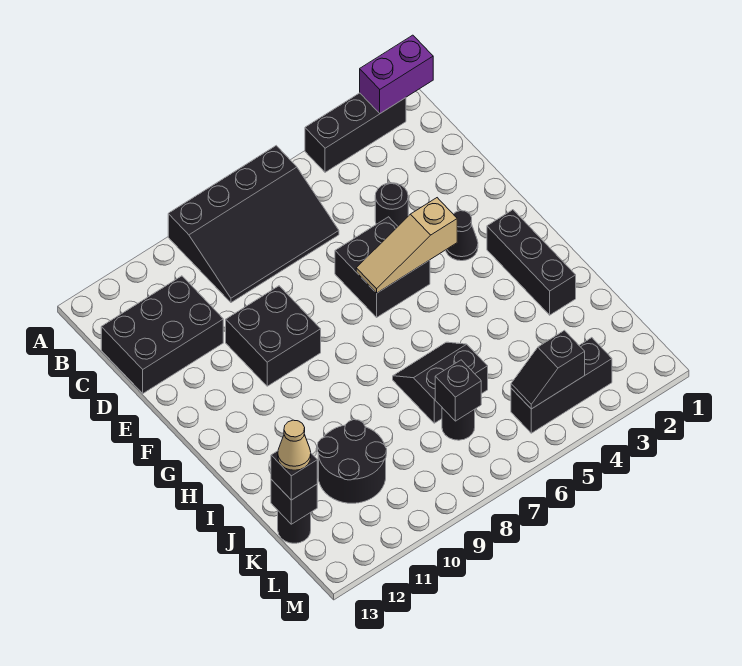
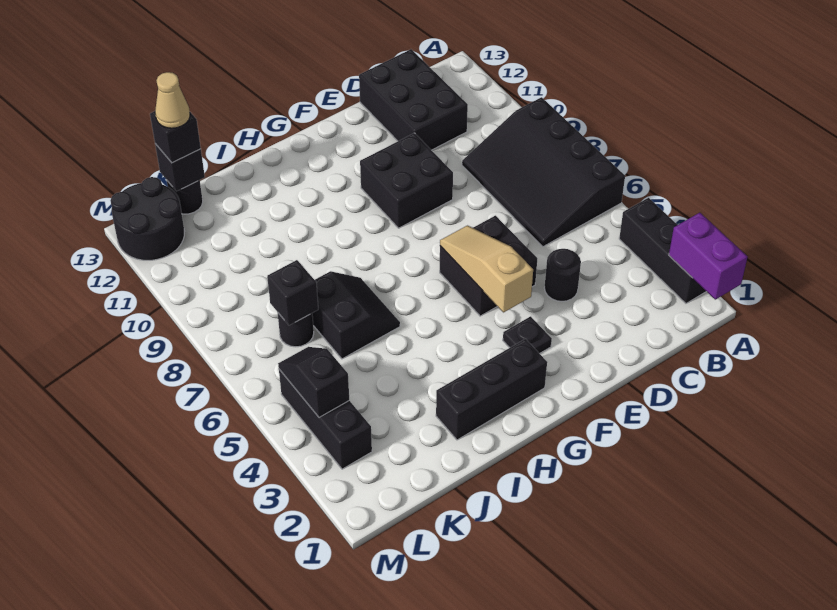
black cone F3 level 1 -> black plate F3 level 1
black round brick J10:K11 level 1 -> black round brick L12:M13 level 1

